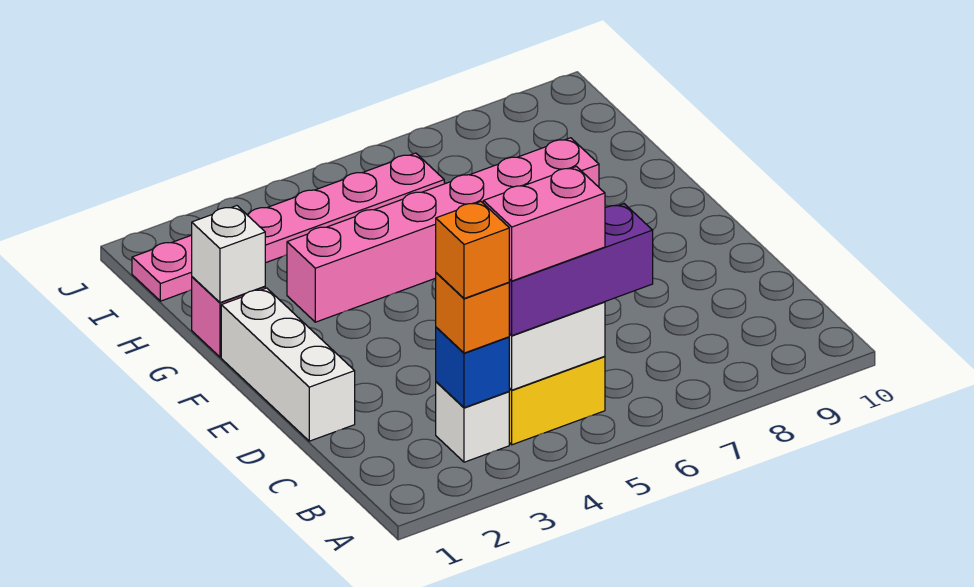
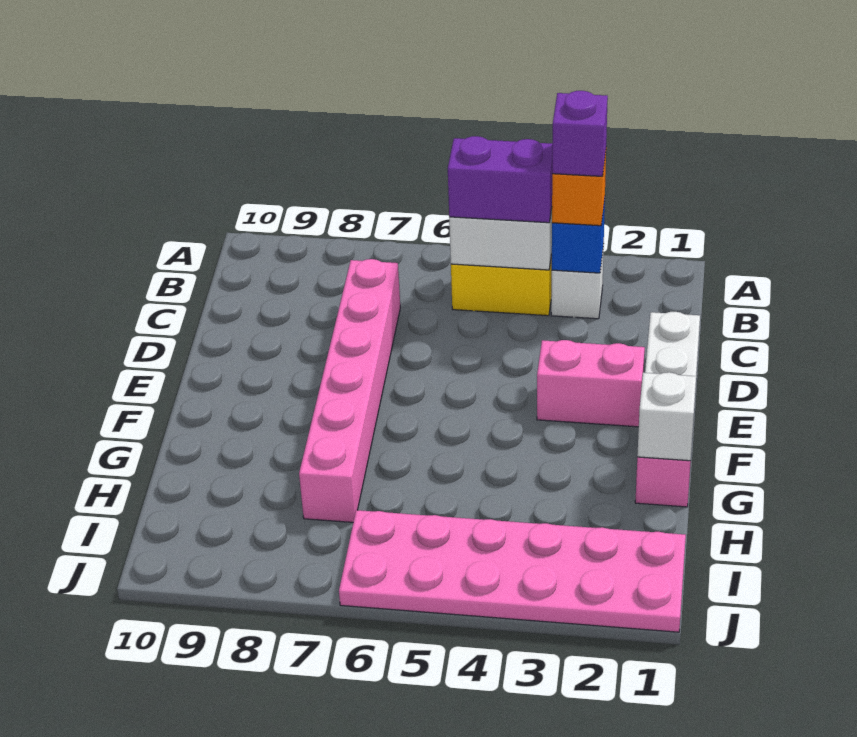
orange brick B3 level 4 -> purple brick B3 level 4
purple brick B4:B6 level 3 -> purple brick B4:B5 level 3
pink brick B4:B5 level 4 -> pink brick E2:E3 level 1
pink brick G3:G8 level 1 -> pink brick C7:H7 level 1
pink plate I1:I6 level 1 -> pink plate I1:J6 level 1

